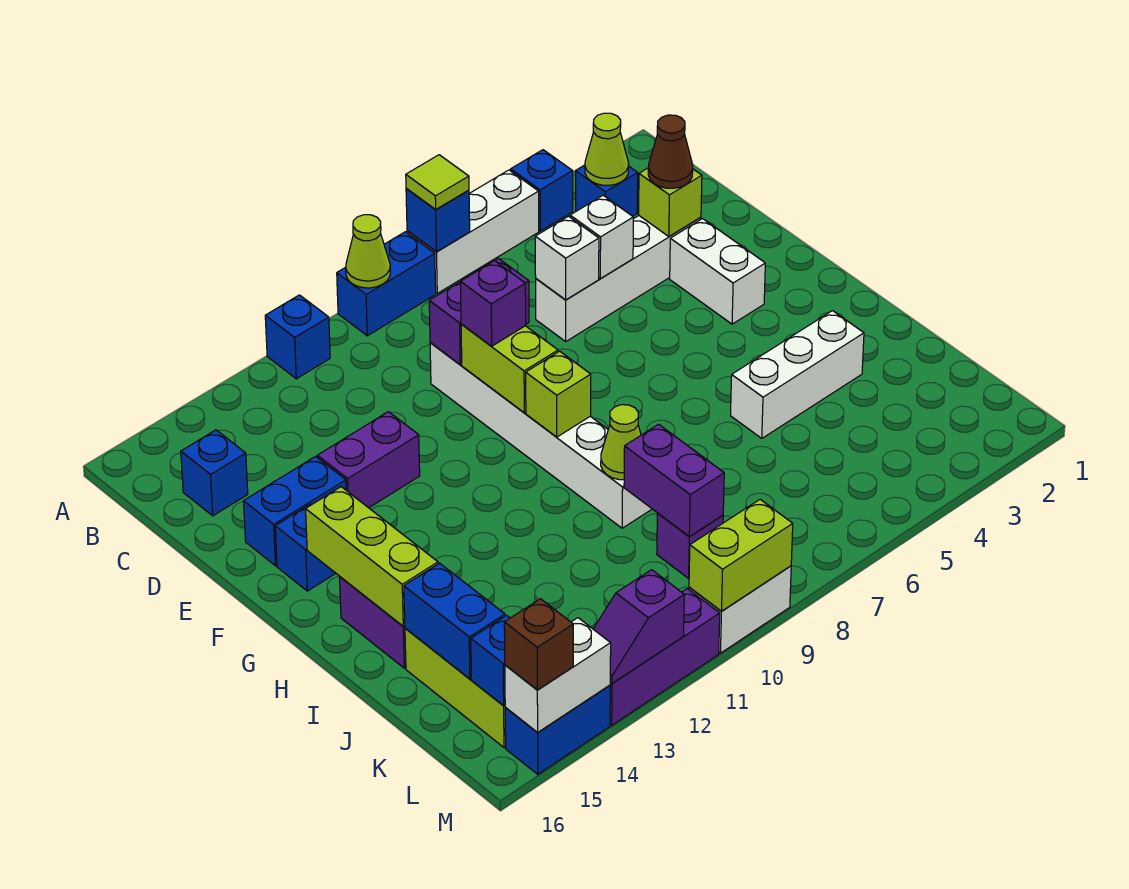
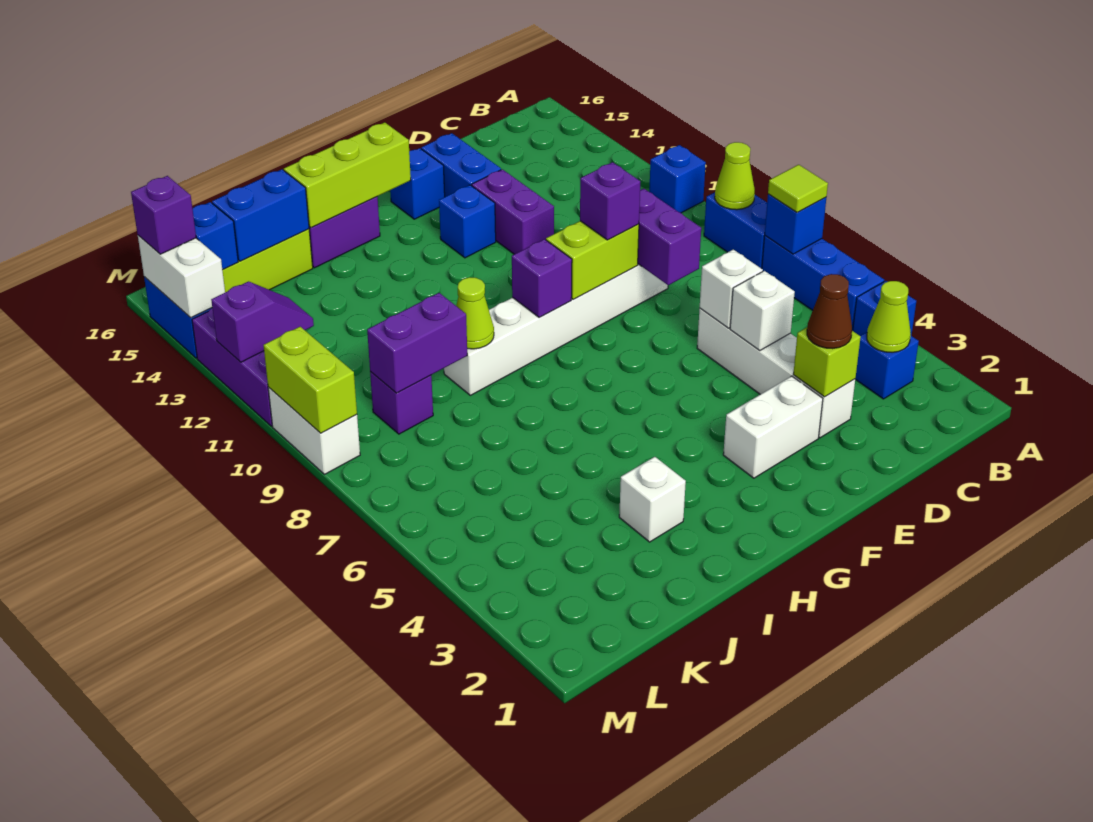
white brick A5:A7 level 1 -> blue brick A5:A7 level 1
blue brick C15 level 1 -> blue brick F13 level 1
lime brick G9 level 2 -> purple brick G9 level 2
white brick I3:I5 level 1 -> white brick I3 level 1
purple slope M12:M13 level 2 top 12 -> purple slope L12:M12 level 2 top M
brown brick M15 level 3 -> purple brick M15 level 3

